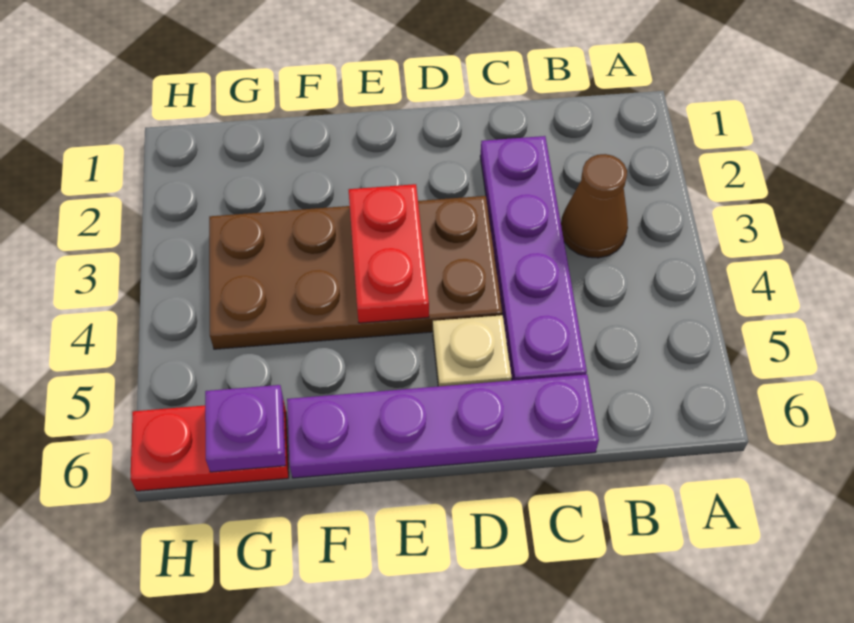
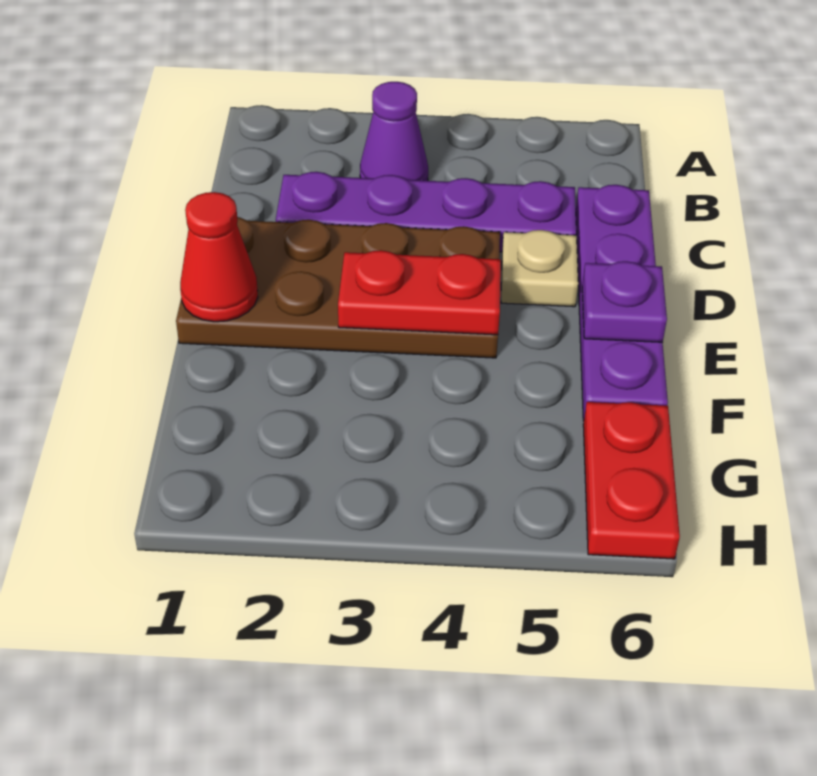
brown cone B3 level 1 -> purple cone B3 level 1
brown plate D3:G4 level 1 -> brown plate D1:E4 level 1
none -> red cone E1 level 2
purple plate G6 level 2 -> purple plate E6 level 2

